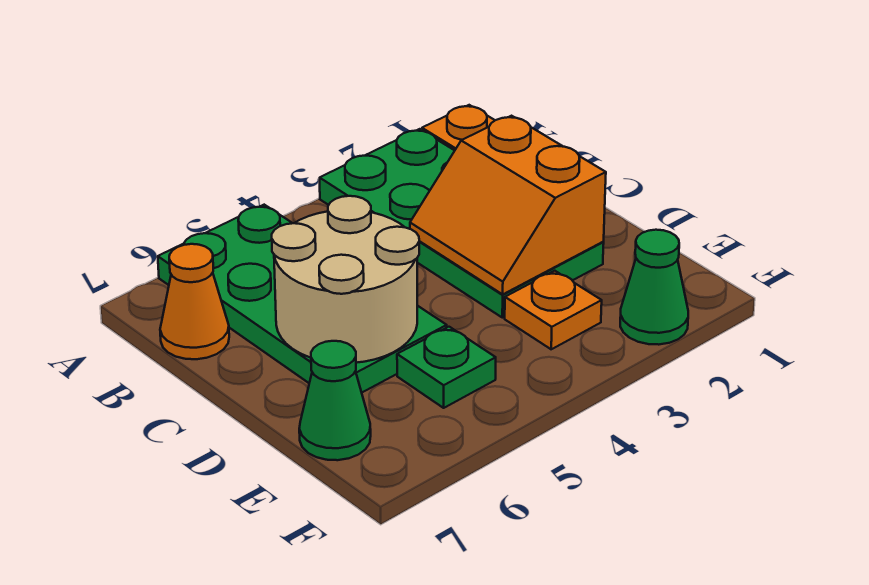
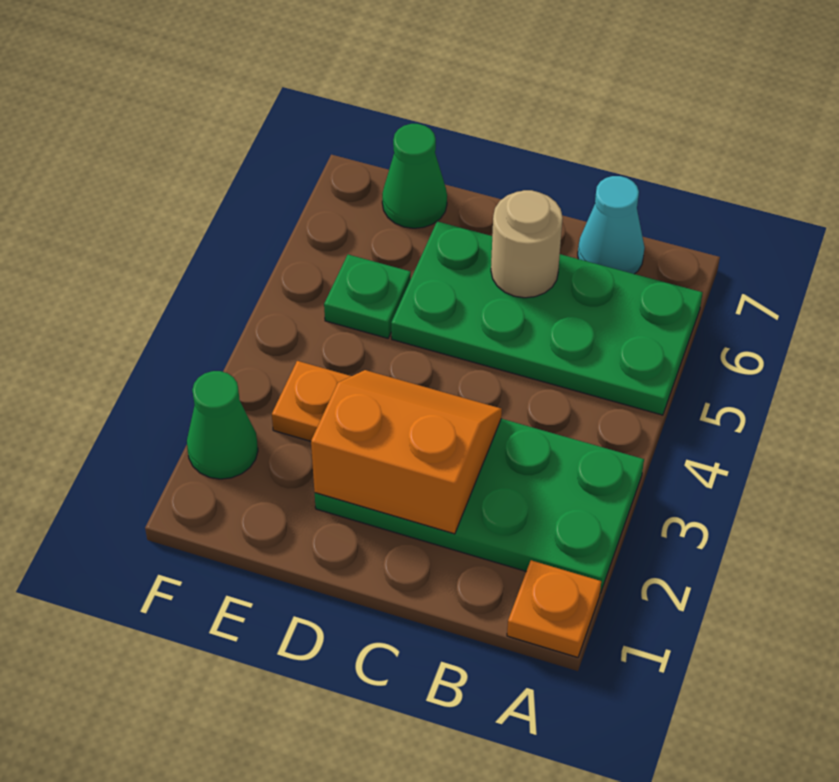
orange cone B7 level 1 -> cyan cone B7 level 1
tan round brick C5:D6 level 2 -> tan round brick C6 level 2

